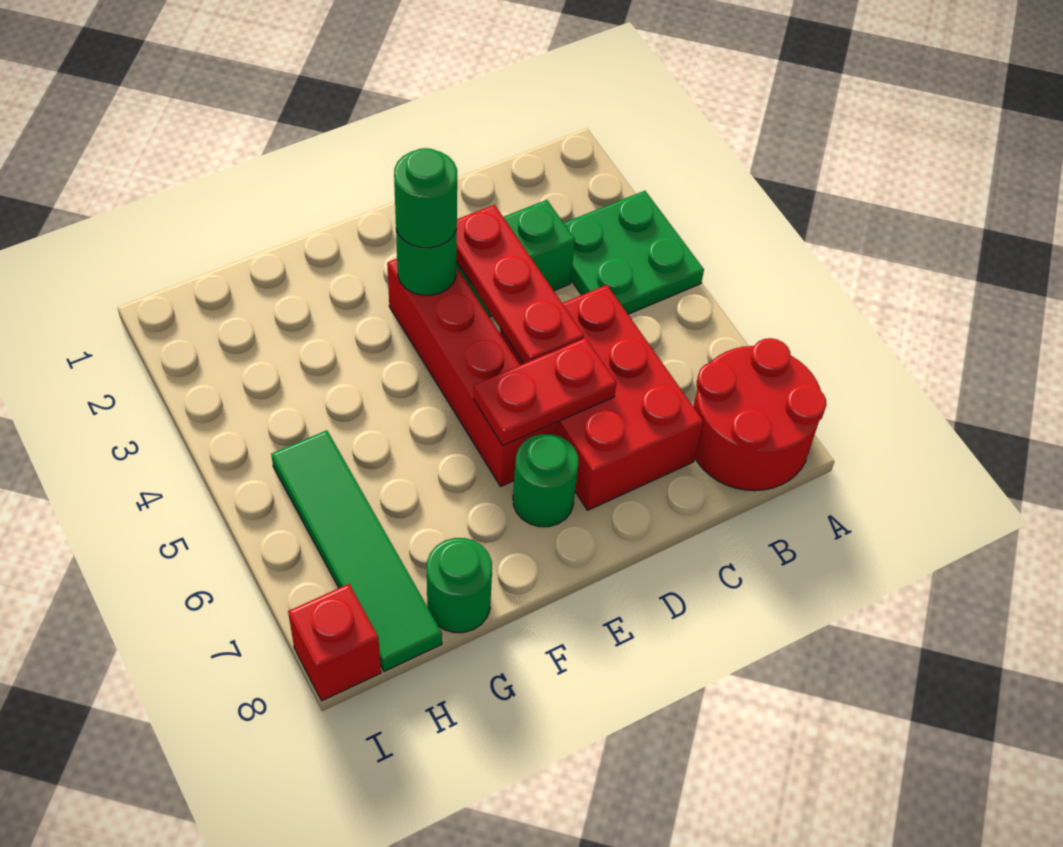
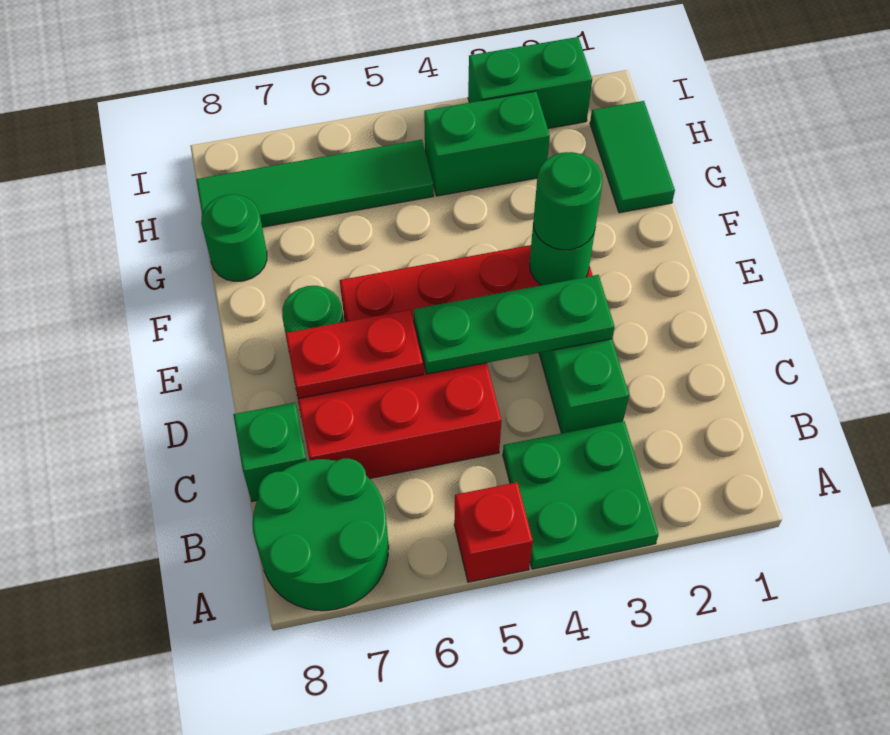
red round brick A7:B8 level 1 -> green round brick A7:B8 level 1
none -> green brick C8 level 1
red plate D3:D5 level 2 -> green plate D3:D5 level 2
red plate D6:E6 level 2 -> red plate D6:D7 level 2
none -> green tile G1:H1 level 1
none -> green brick H3:H4 level 1
none -> green brick I2:I3 level 1
red brick I8 level 1 -> red brick A5 level 1

